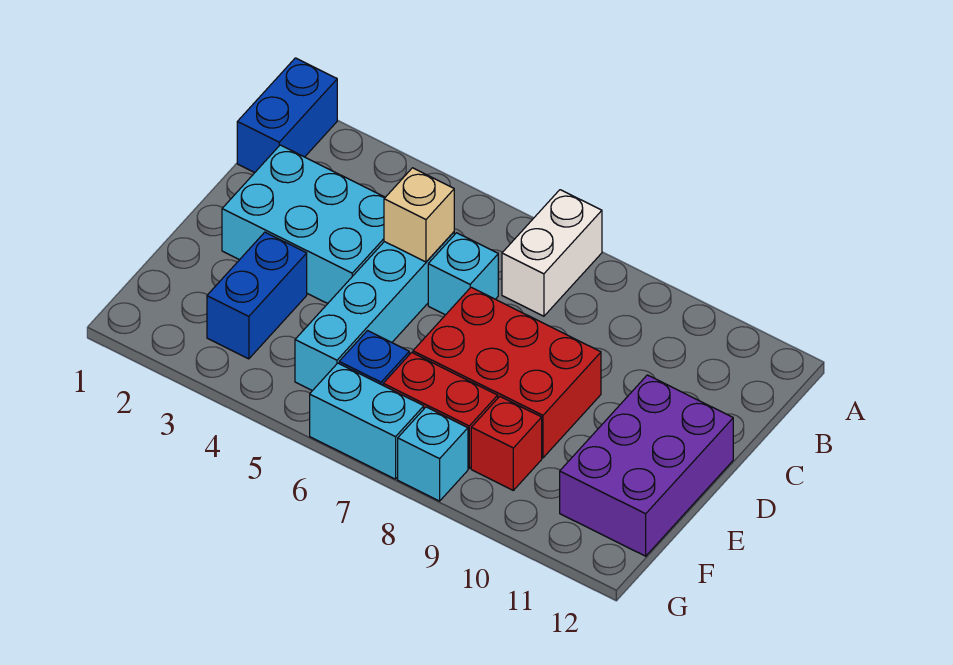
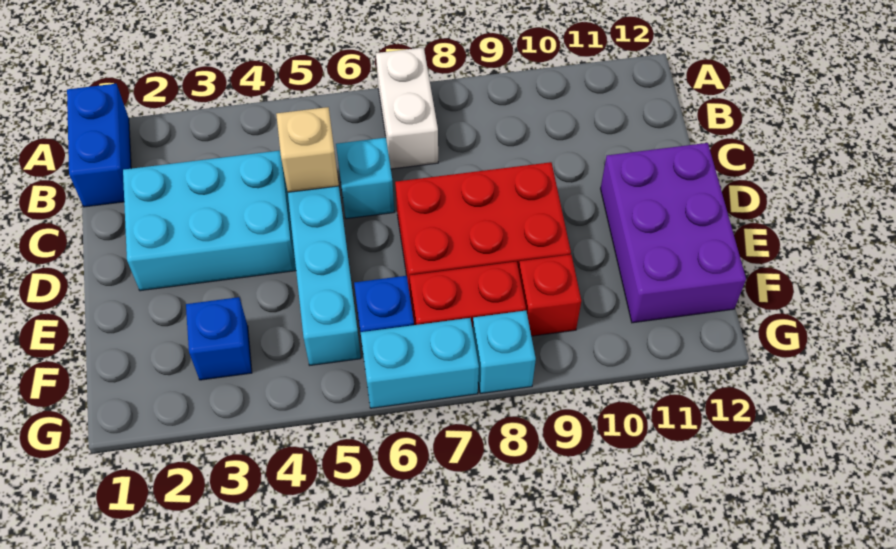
blue brick E3:F3 level 1 -> blue brick F3 level 1

